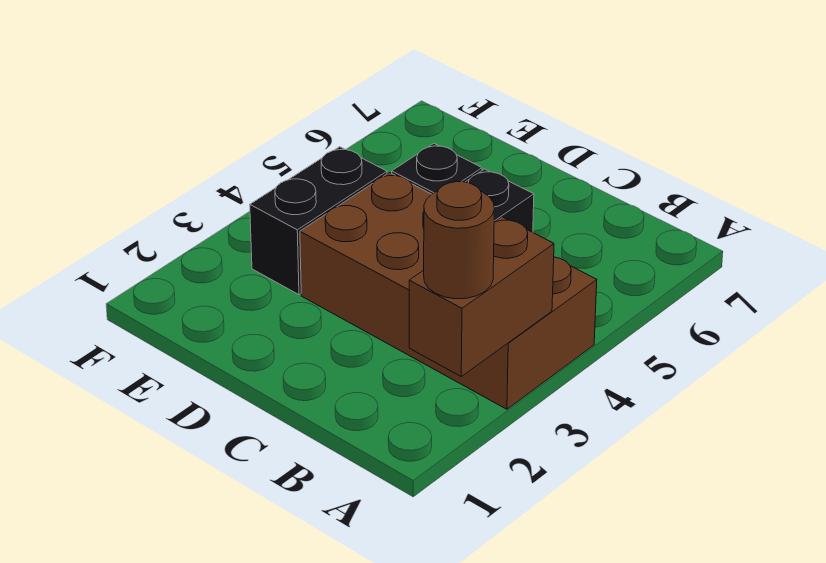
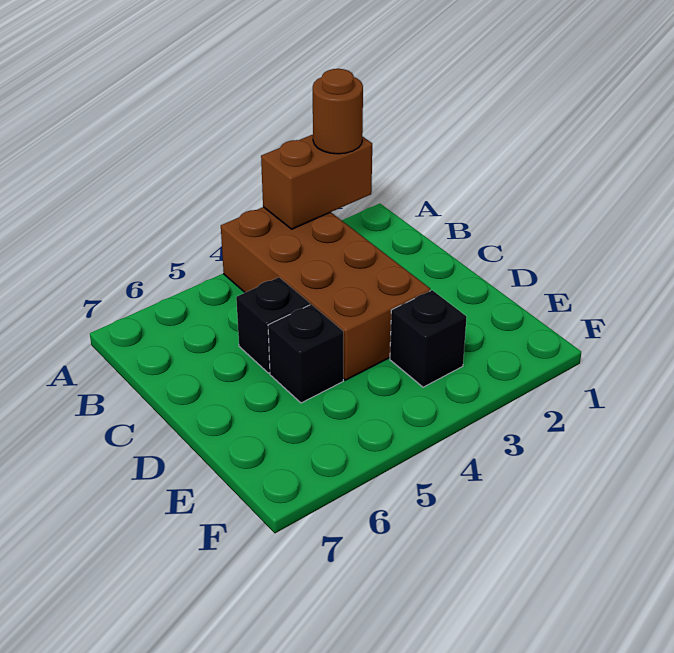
black brick E3:E4 level 1 -> black brick E3 level 1

